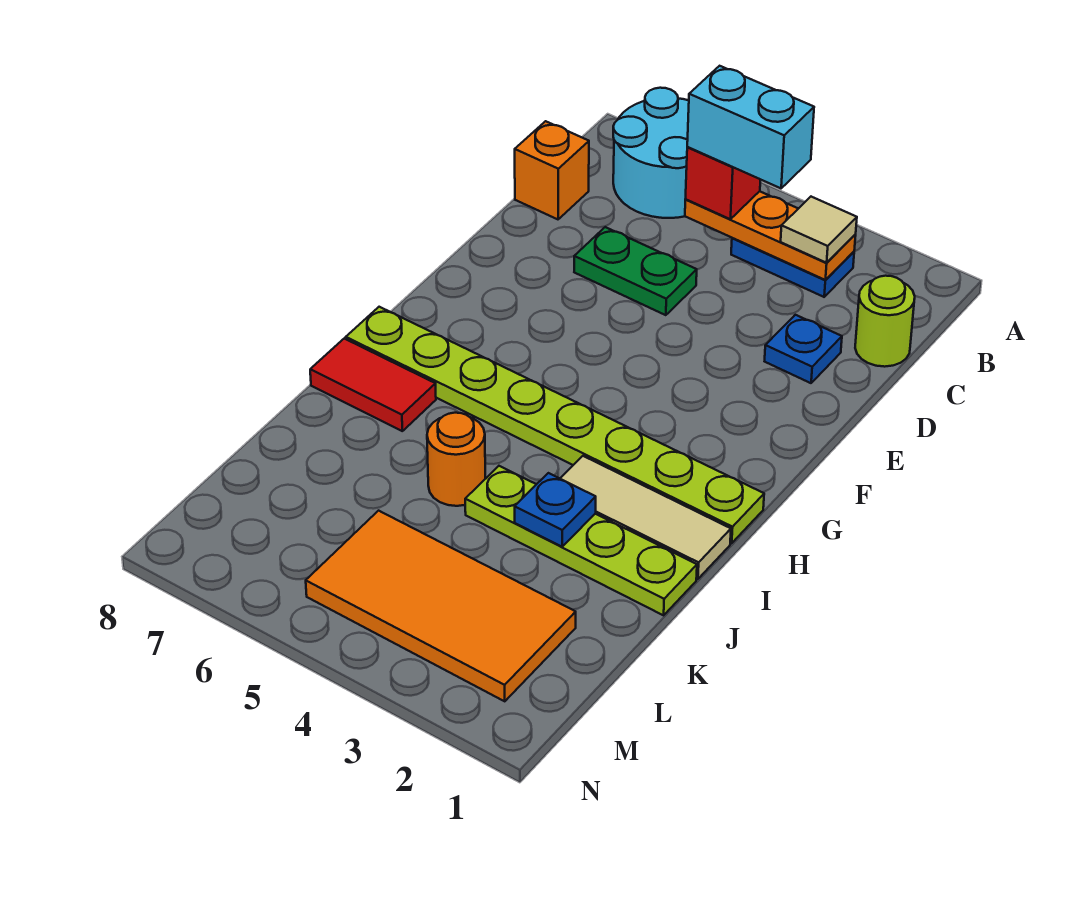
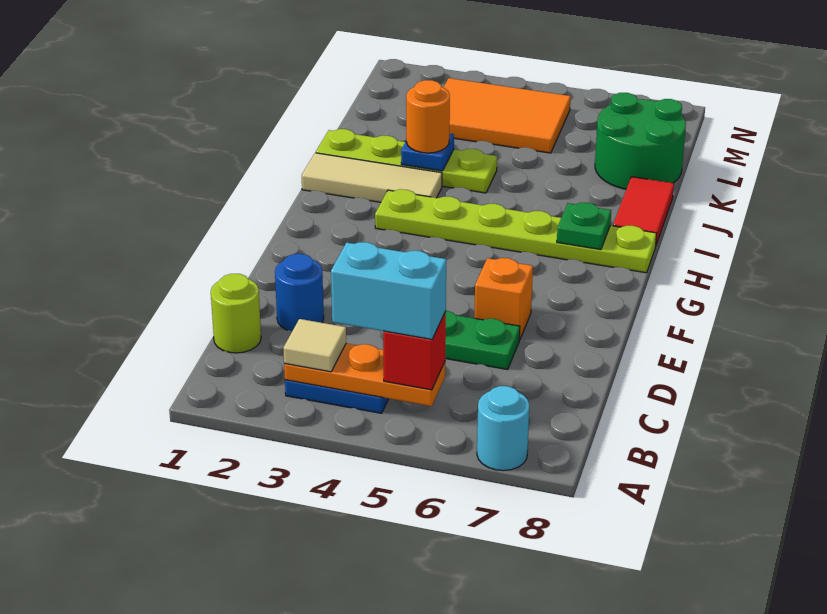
cyan round brick A6:B7 level 1 -> cyan round brick A7 level 1
orange brick C8 level 1 -> orange brick E6 level 1
blue plate D2 level 1 -> blue round brick D2 level 1
lime plate H1:H8 level 1 -> lime plate H3:H8 level 1
none -> green plate H7 level 2
red tile I7:I8 level 1 -> red tile I8:J8 level 1
orange round brick J5 level 1 -> orange round brick J3 level 3
none -> green round brick K7:L8 level 1
orange tile L2:M5 level 1 -> orange tile L3:M5 level 1

